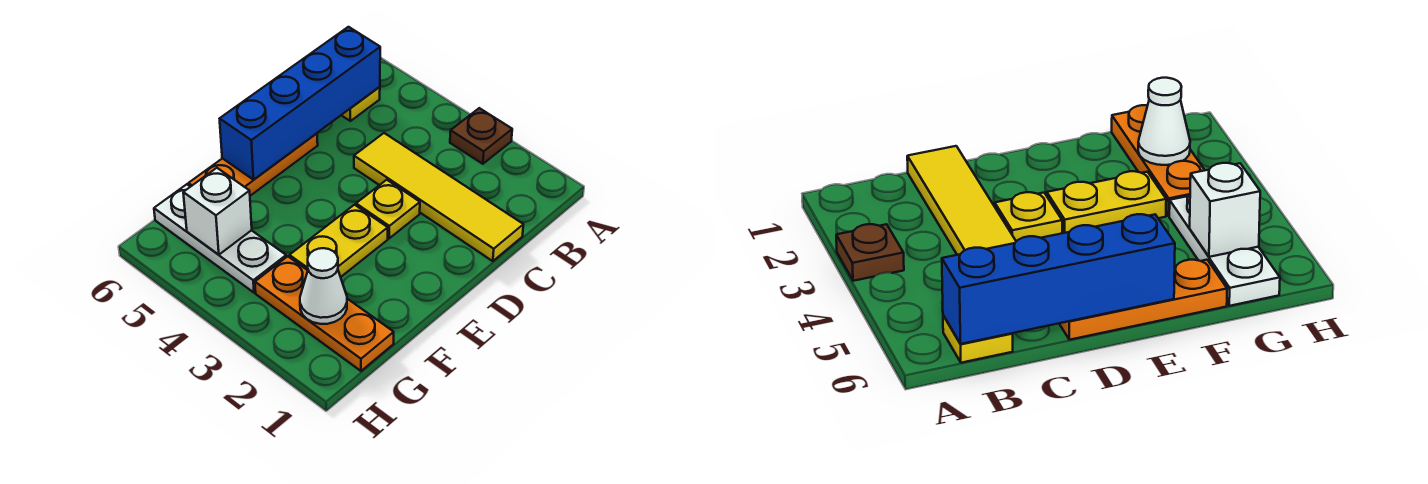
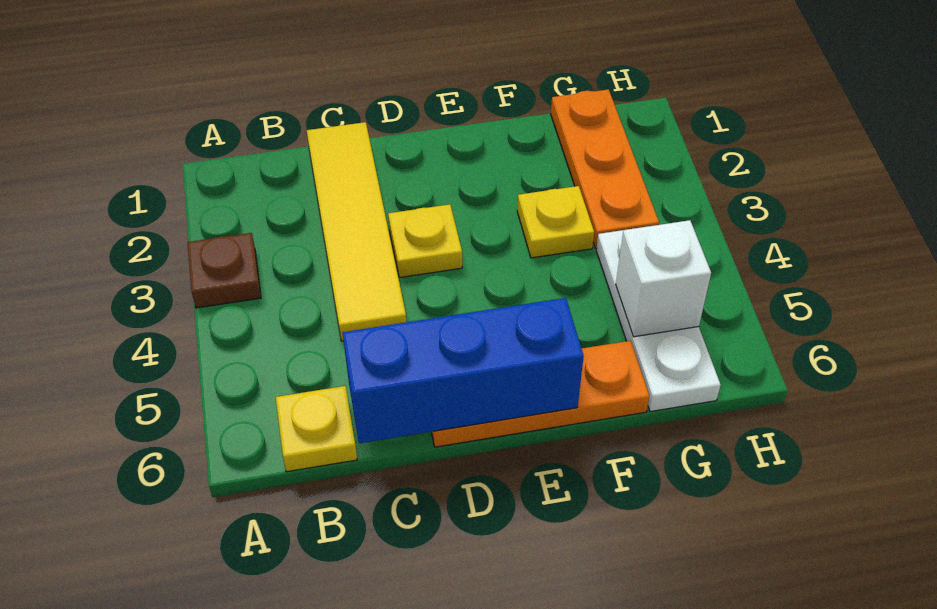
blue brick B6:E6 level 2 -> blue brick C6:E6 level 2
yellow plate E3:F3 level 1 -> yellow plate F3 level 1
white cone G2 level 2 -> none

